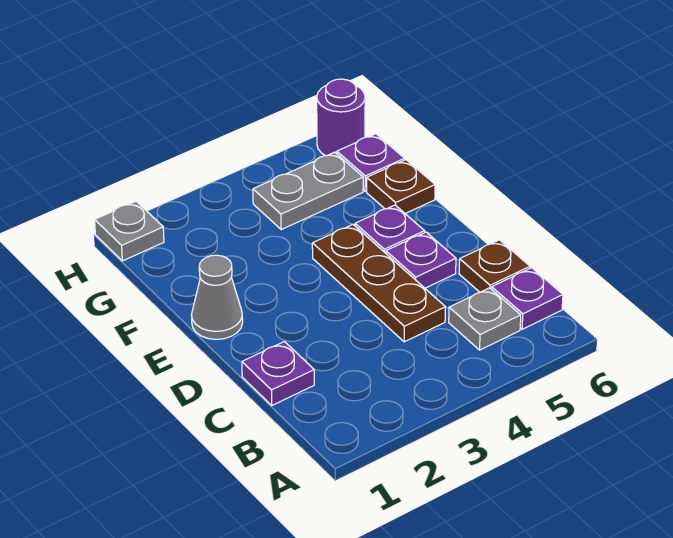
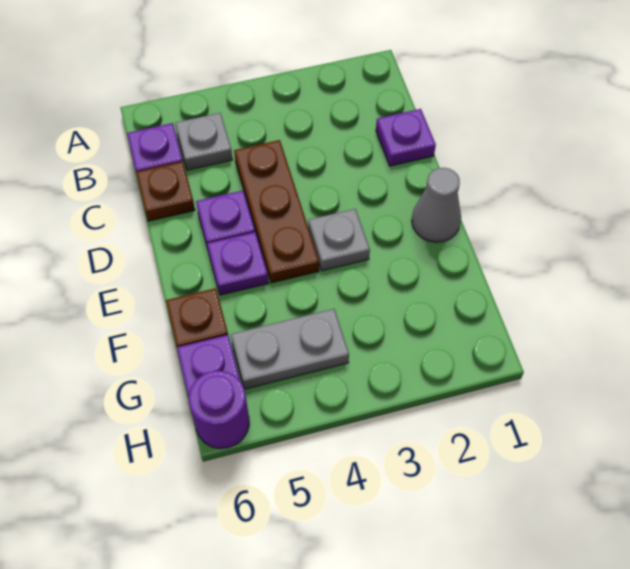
grey plate H1 level 1 -> grey plate E3 level 1

